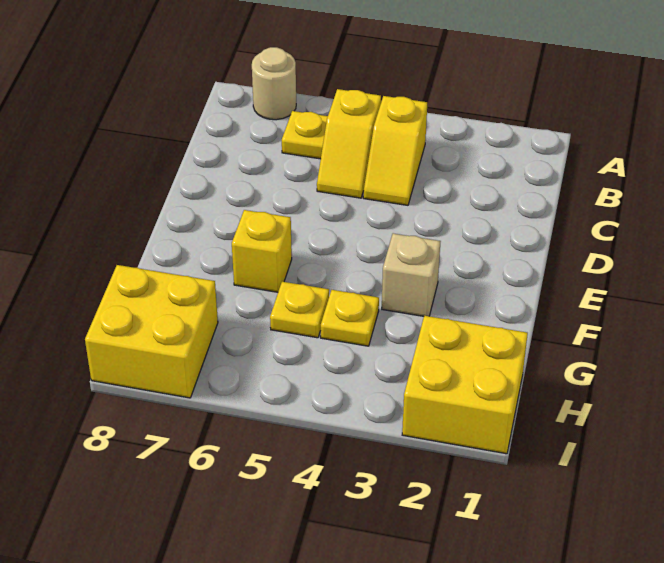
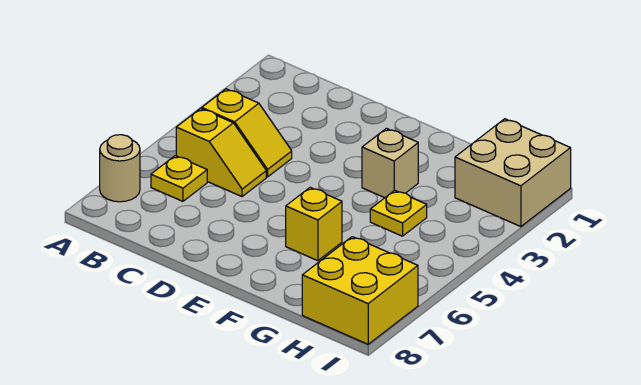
yellow plate G5 level 1 -> none
yellow brick H1:I2 level 1 -> tan brick H1:I2 level 1

